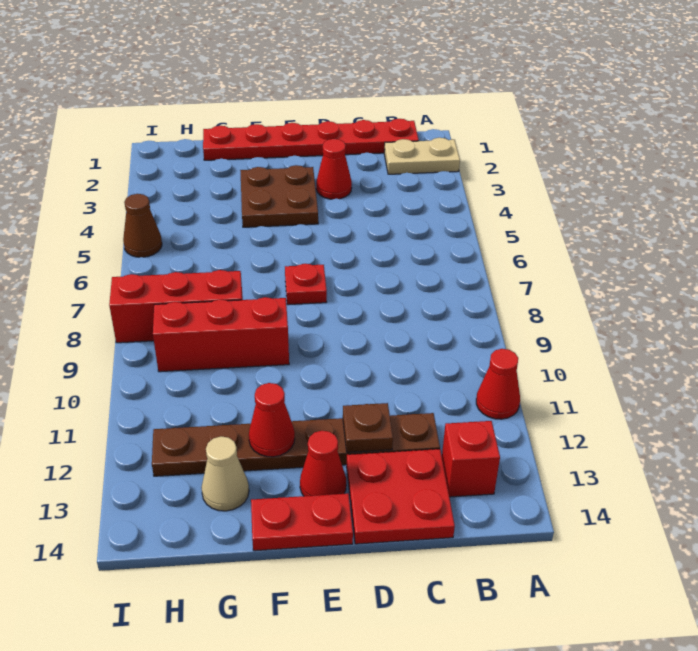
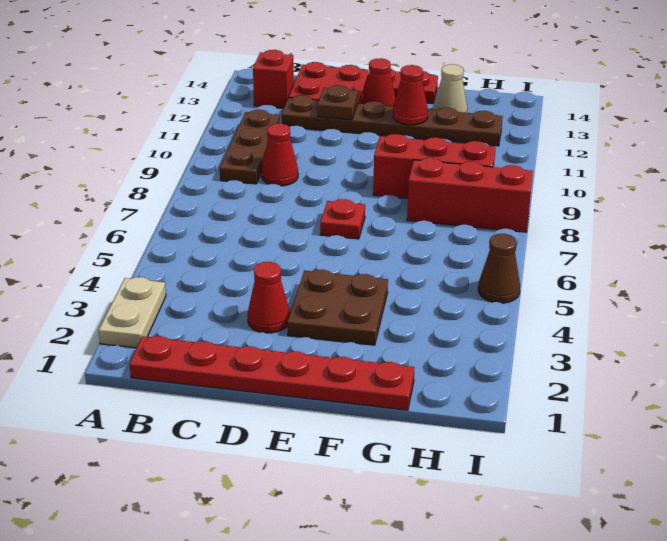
tan plate A2:B2 level 1 -> tan plate A2:A3 level 1
red cone A11 level 1 -> red cone C9 level 1
none -> brown plate B9:B11 level 1

